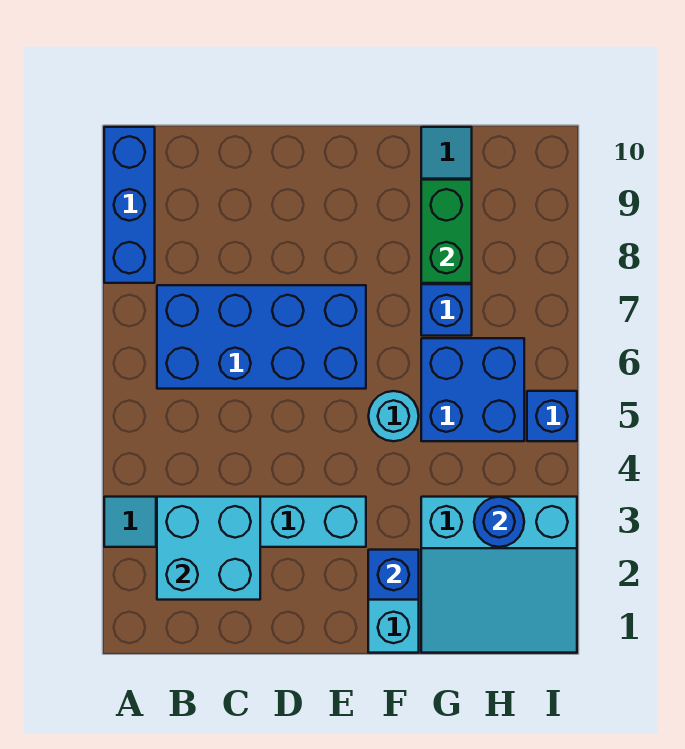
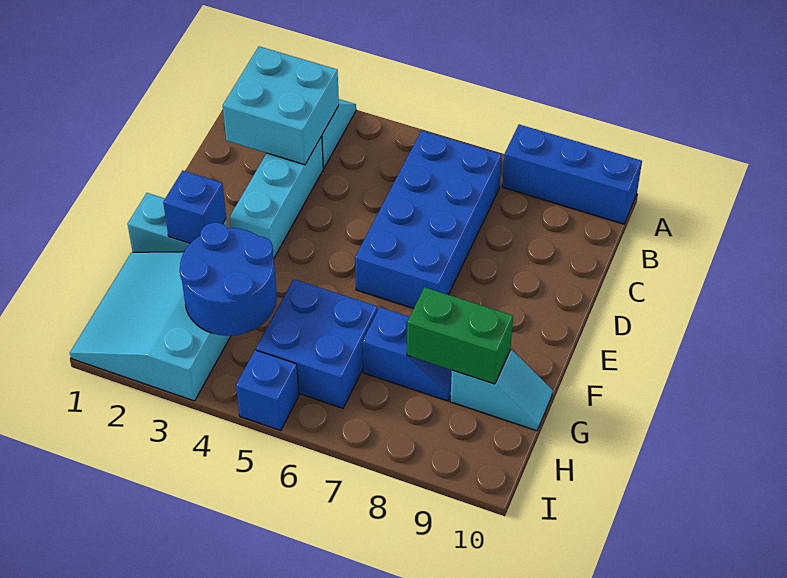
cyan round brick F5 level 1 -> none
blue round brick H3 level 2 -> blue round brick G3:H4 level 2

